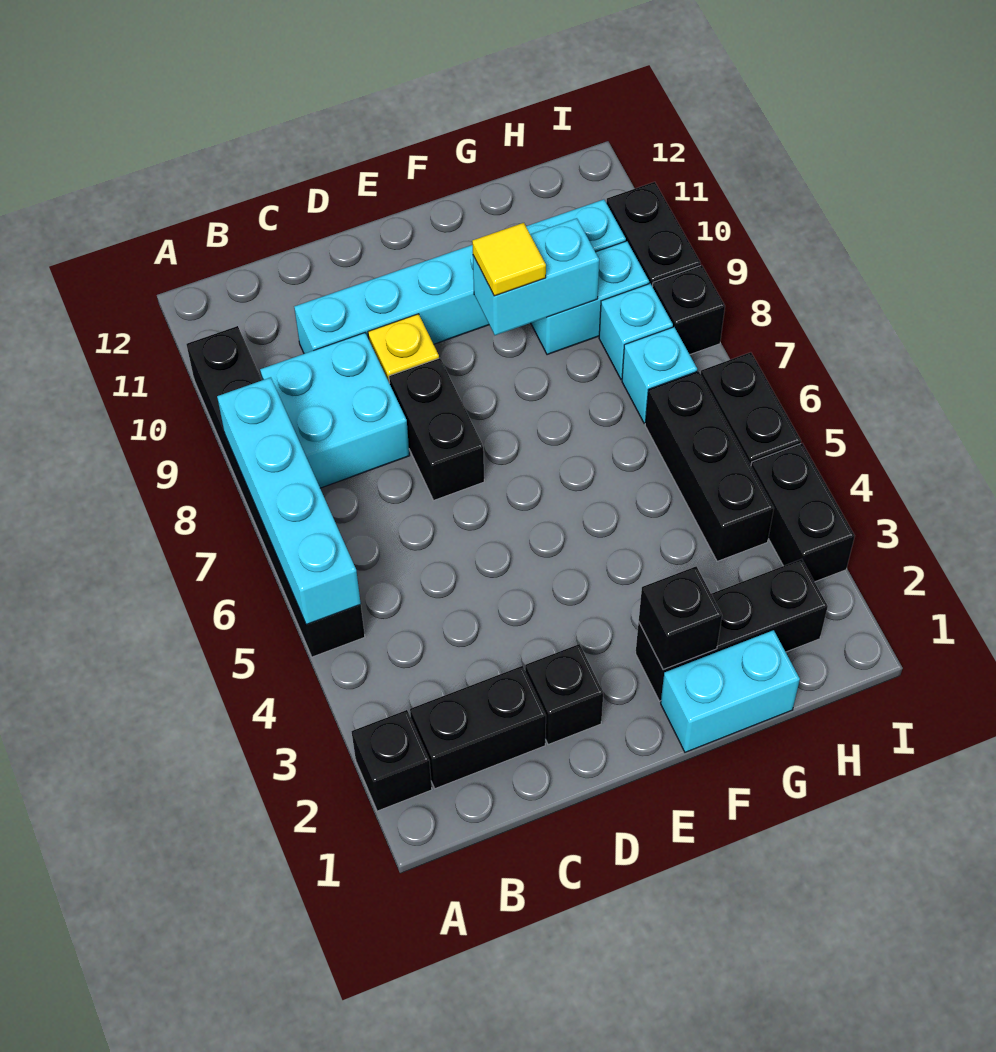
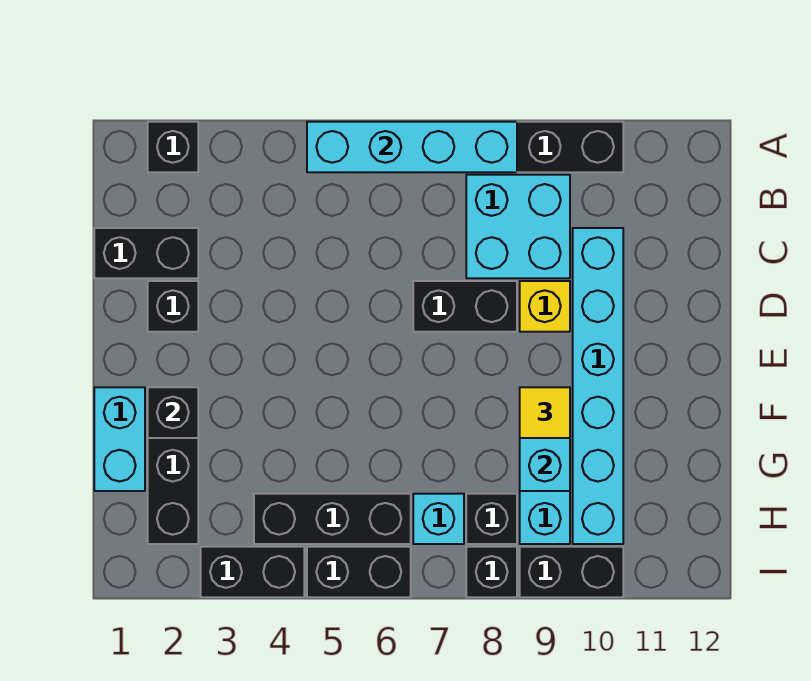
black brick B2:C2 level 1 -> black brick C1:C2 level 1
cyan brick H8 level 1 -> black brick H8 level 1

